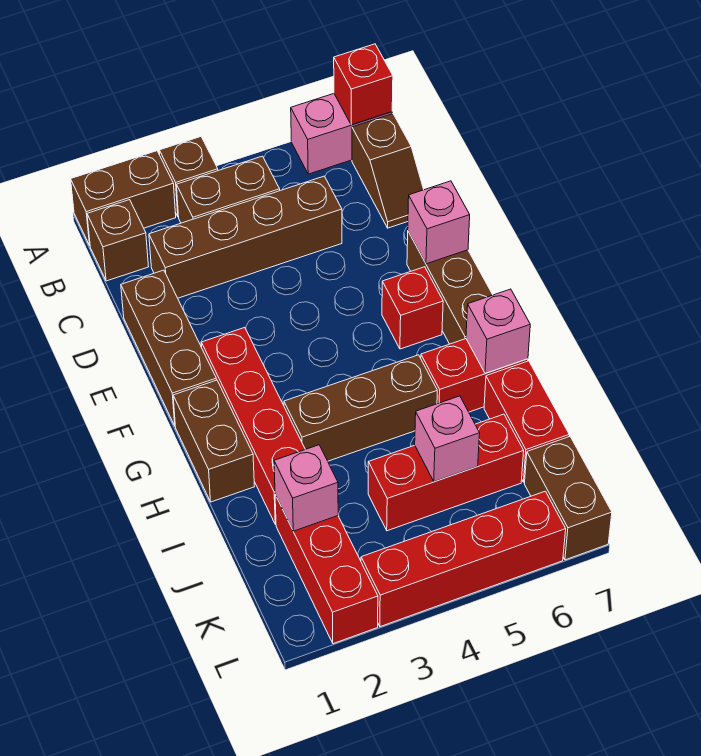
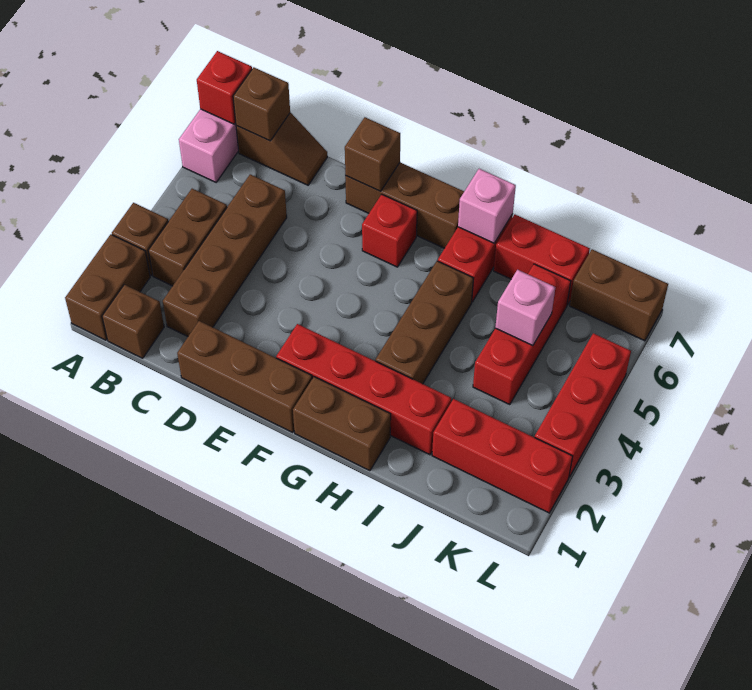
none -> brown brick B7 level 2
pink brick E7 level 2 -> brown brick E7 level 2
pink brick J2 level 2 -> none
red brick L3:L6 level 1 -> red brick L3:L5 level 1

